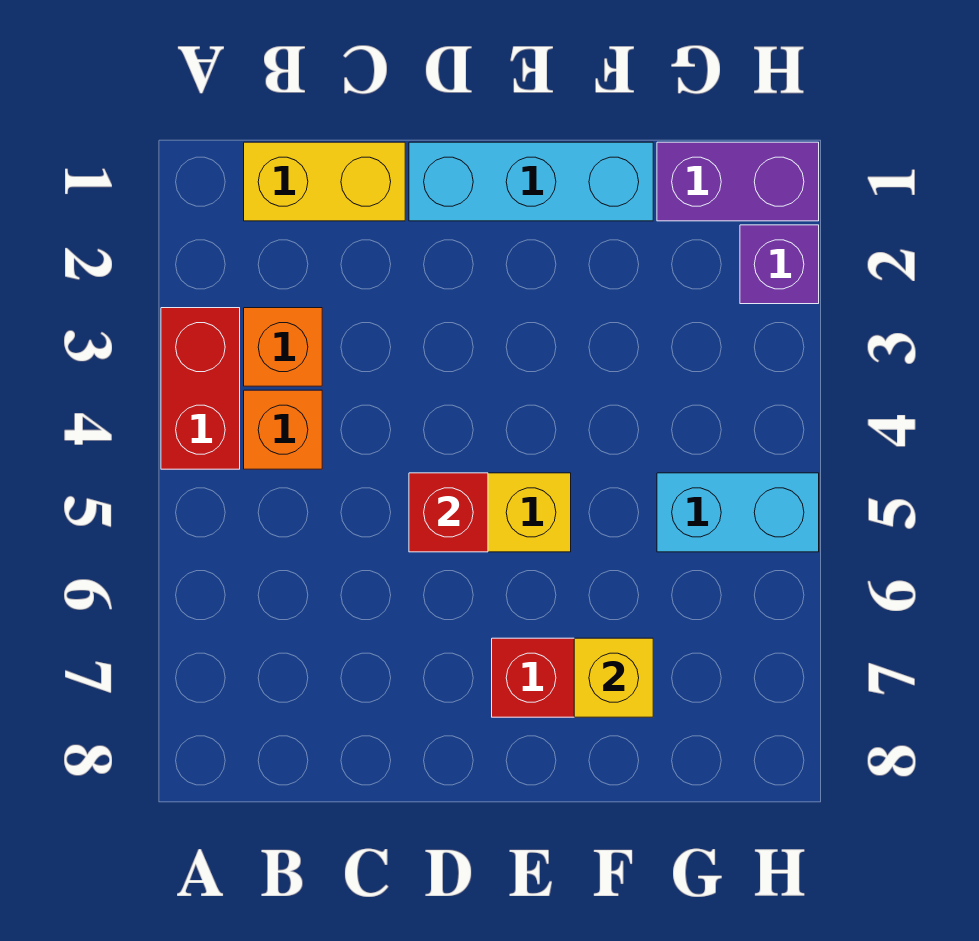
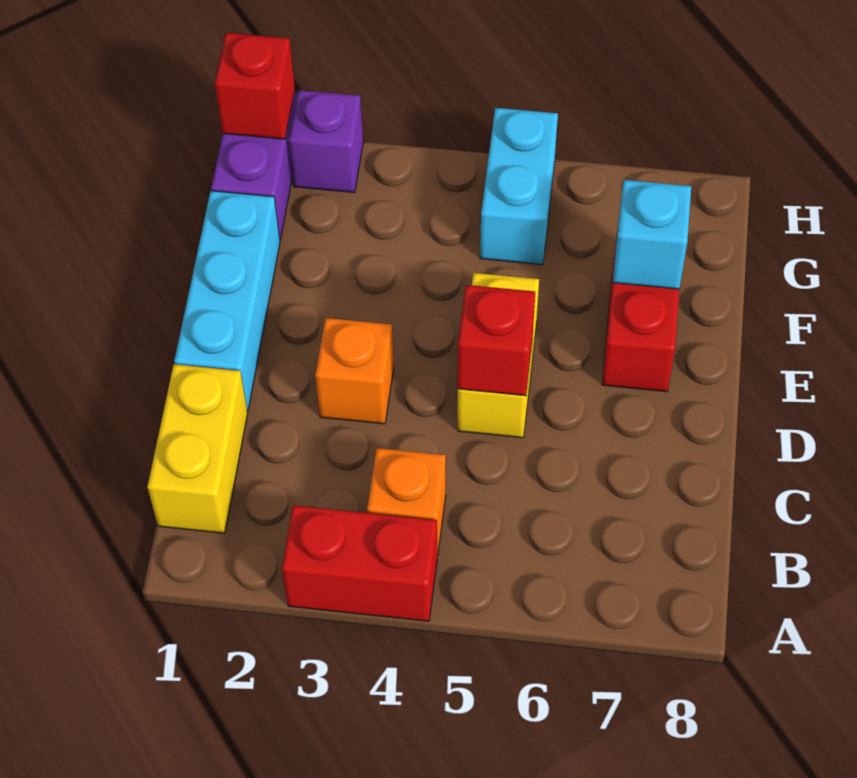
orange brick B3 level 1 -> orange brick D3 level 1
yellow brick F7 level 2 -> cyan brick F7 level 2
none -> red brick H1 level 2

